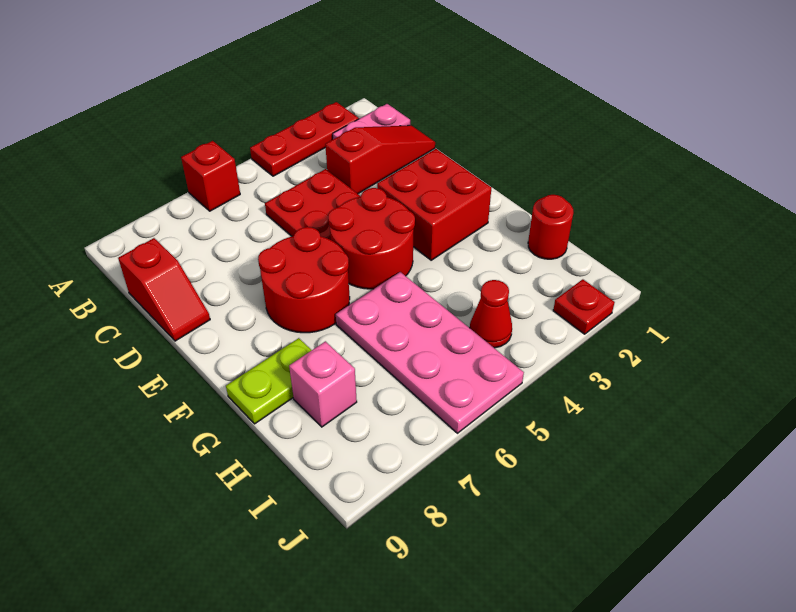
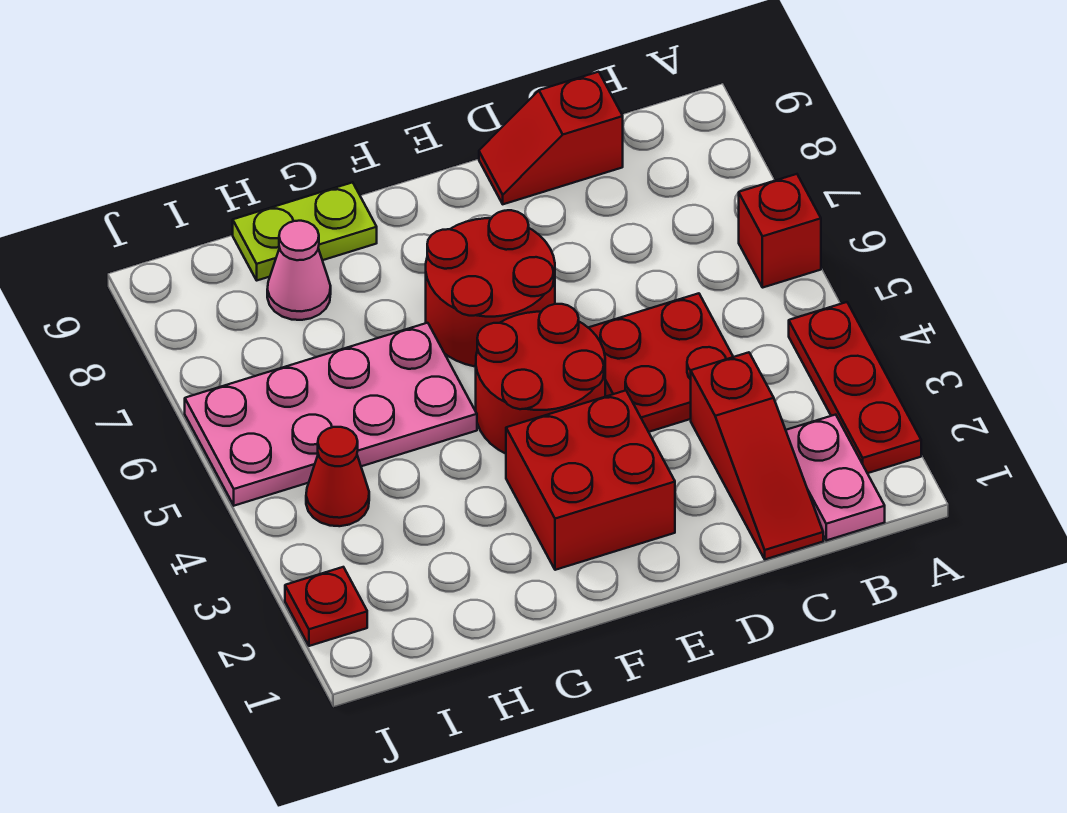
lime plate G8:G9 level 1 -> lime plate G9:H9 level 1
red round brick H1 level 1 -> none
pink brick H8 level 1 -> pink cone H8 level 1

